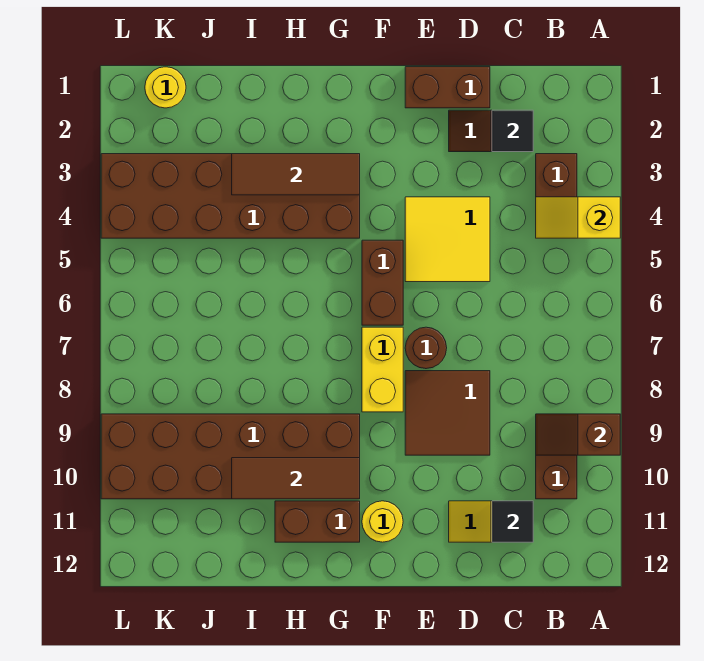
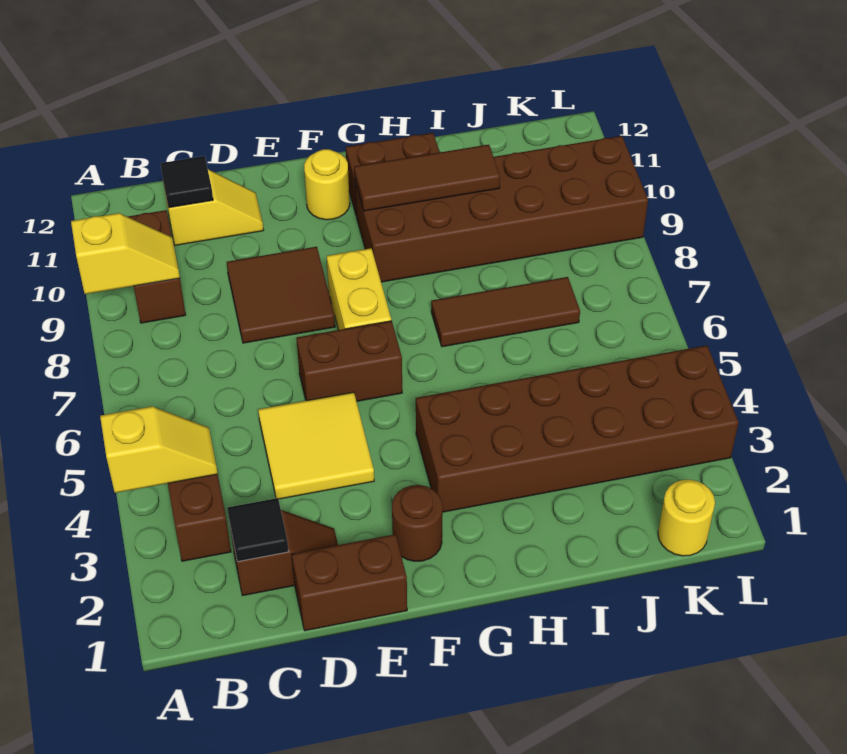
brown slope A9:B9 level 2 top A -> yellow slope A9:B9 level 2 top A
brown round brick E7 level 1 -> brown round brick F2 level 1
brown brick F5:F6 level 1 -> brown brick E6:F6 level 1
brown tile G3:I3 level 2 -> brown tile H7:J7 level 1

